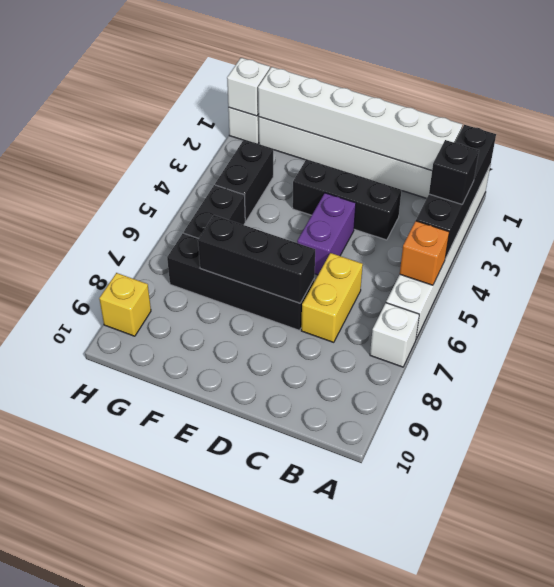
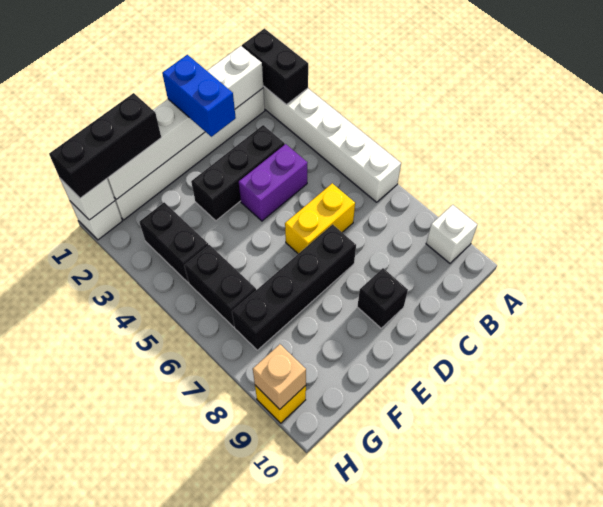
black brick A1:A4 level 2 -> black brick A1:A2 level 2
black brick A3 level 3 -> black brick D9 level 1
orange brick A5 level 2 -> none
white brick A7 level 1 -> white brick A9 level 1
yellow brick C6:C7 level 1 -> yellow brick C6:D6 level 1
none -> blue brick D1:D2 level 3
purple brick D4:D5 level 1 -> purple brick C4:D4 level 1
black brick D7:F7 level 2 -> black brick F1:H1 level 3
none -> tan brick H9 level 2

